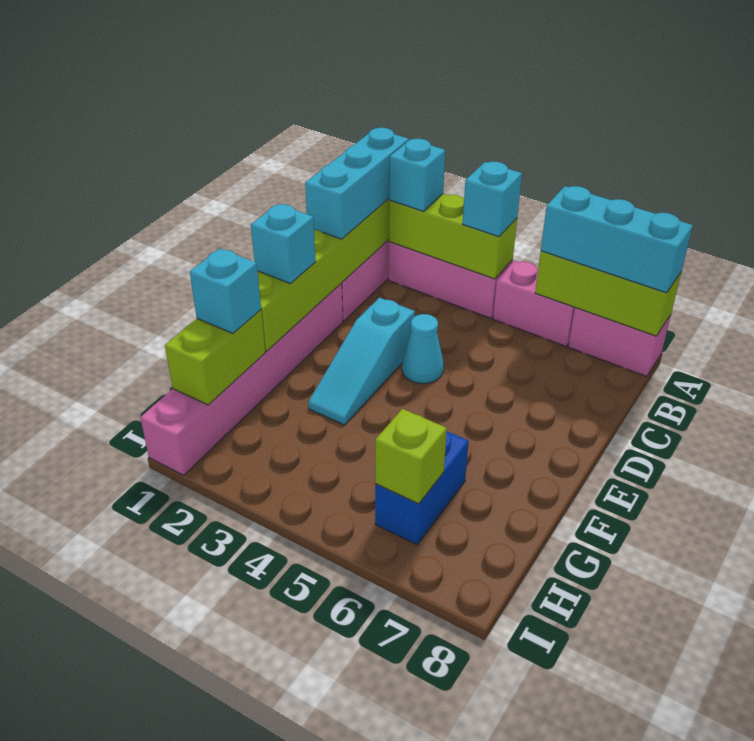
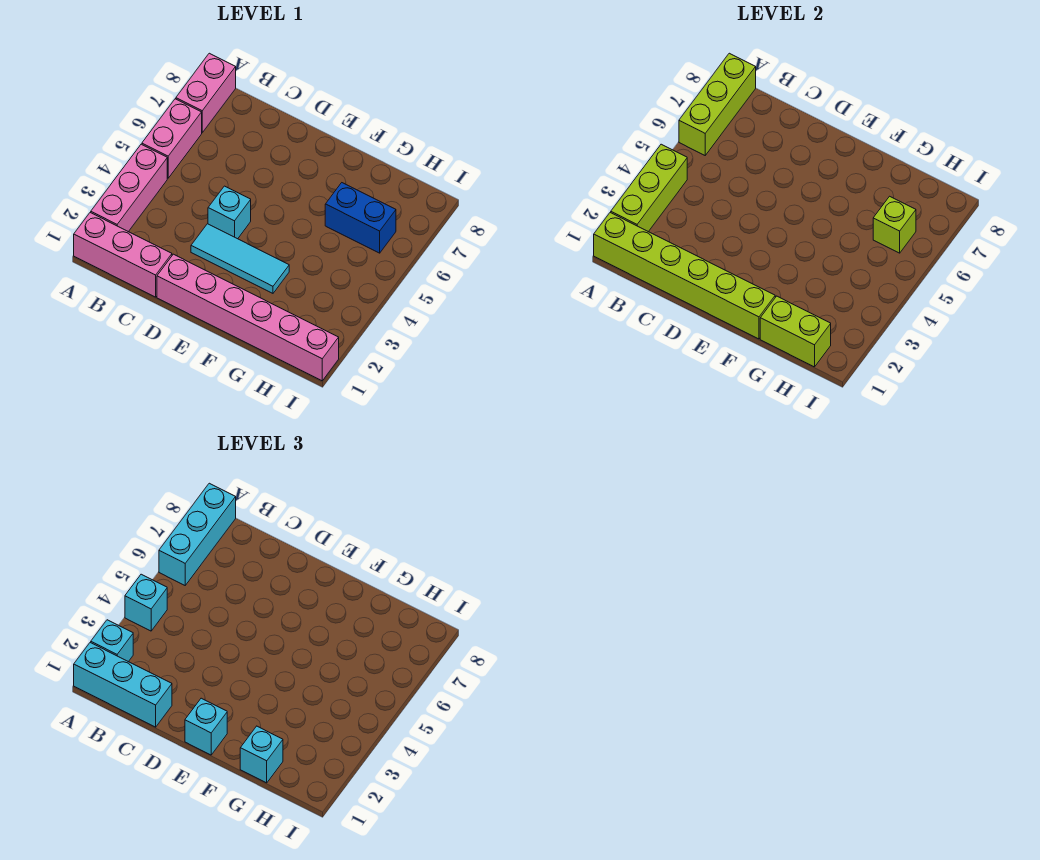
cyan slope D3:F3 level 1 top D -> cyan tile D3:F3 level 1
cyan cone D4 level 1 -> cyan brick D4 level 1

